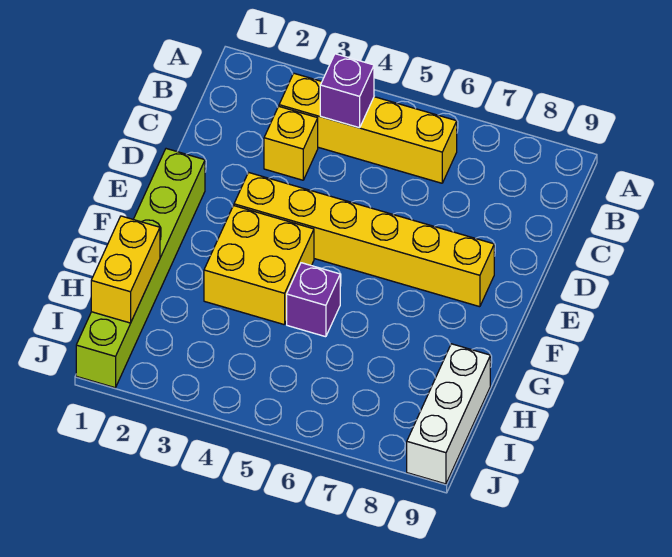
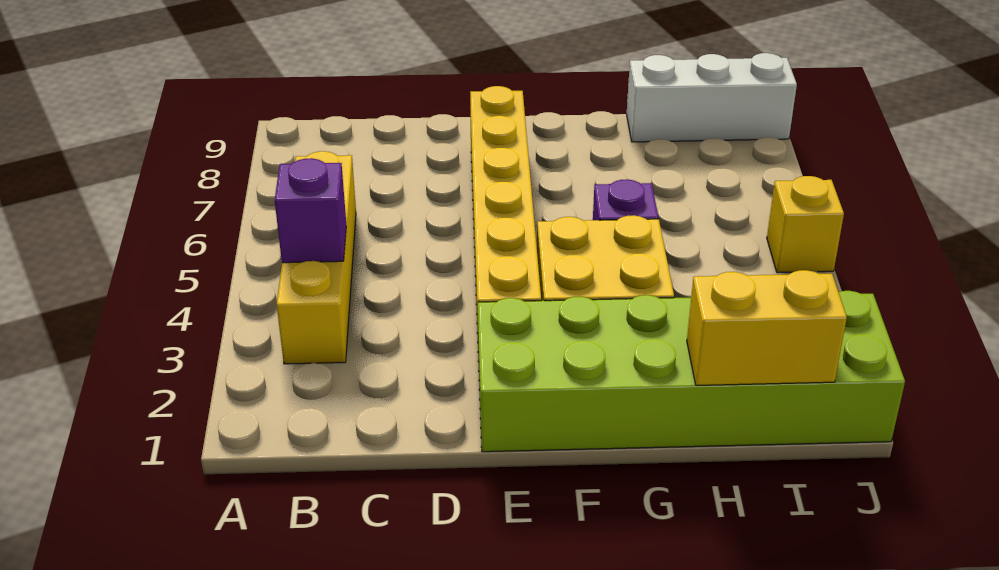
yellow brick C3 level 1 -> yellow brick J5 level 1
lime brick E1:J1 level 1 -> lime brick E1:J2 level 1

